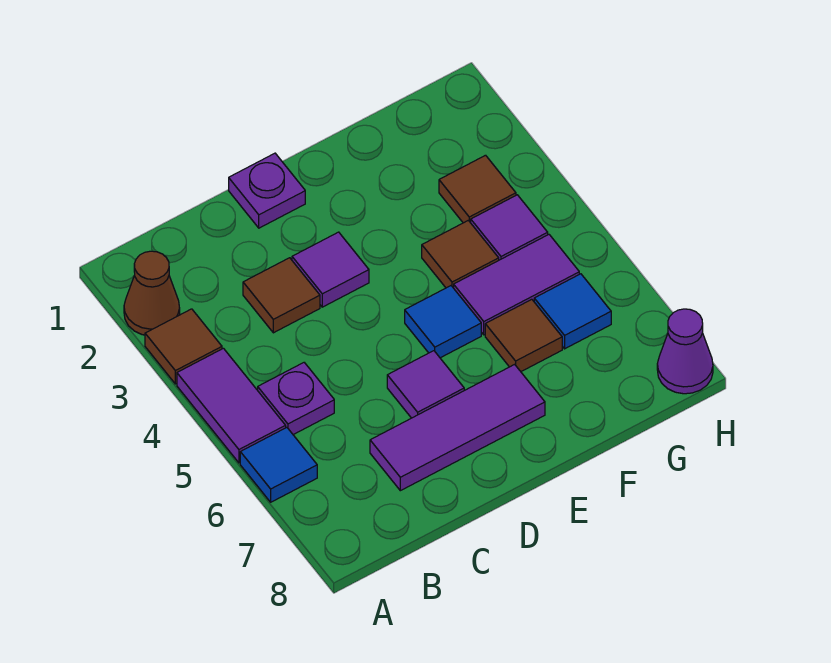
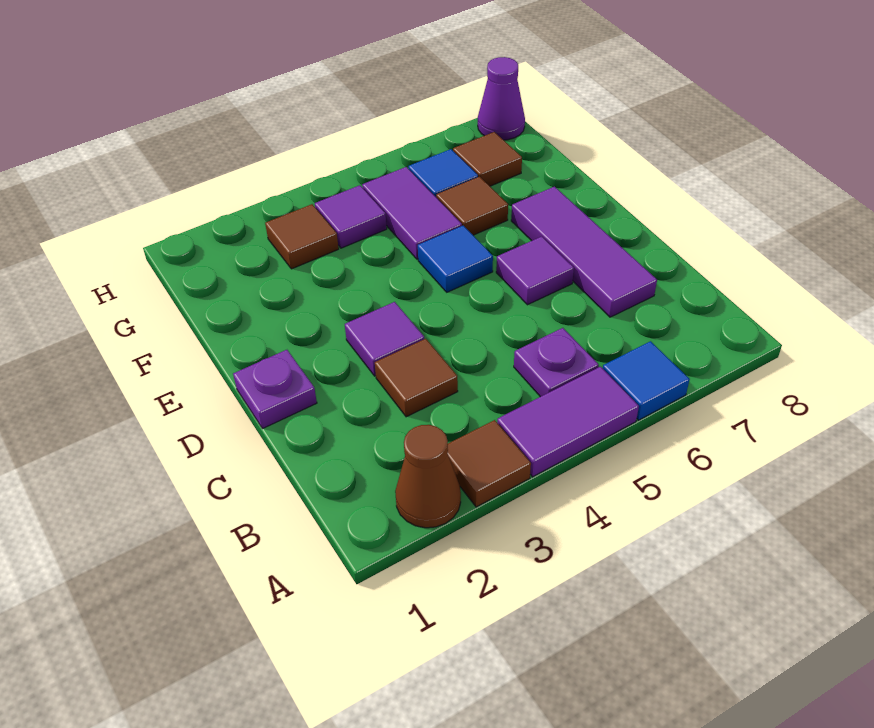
brown tile F4 level 1 -> brown tile G7 level 1

